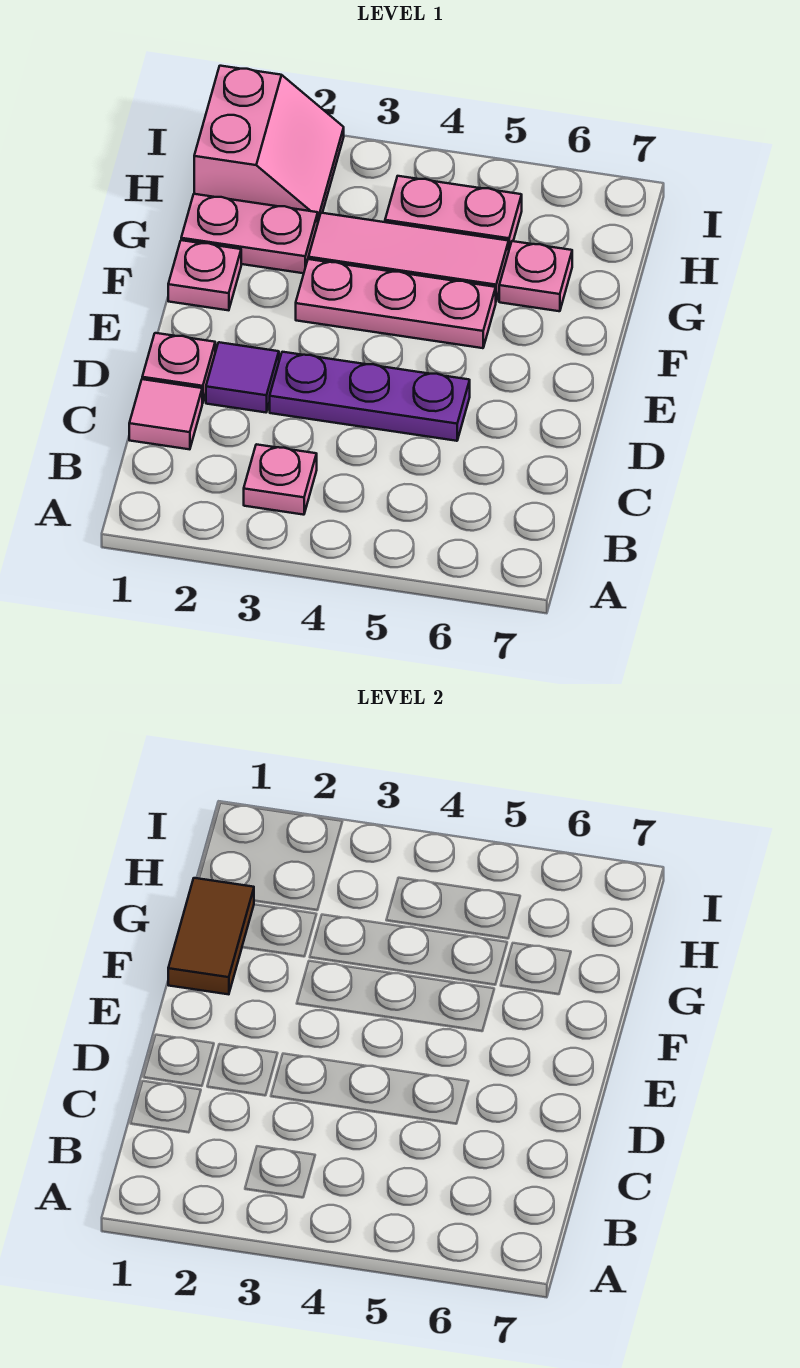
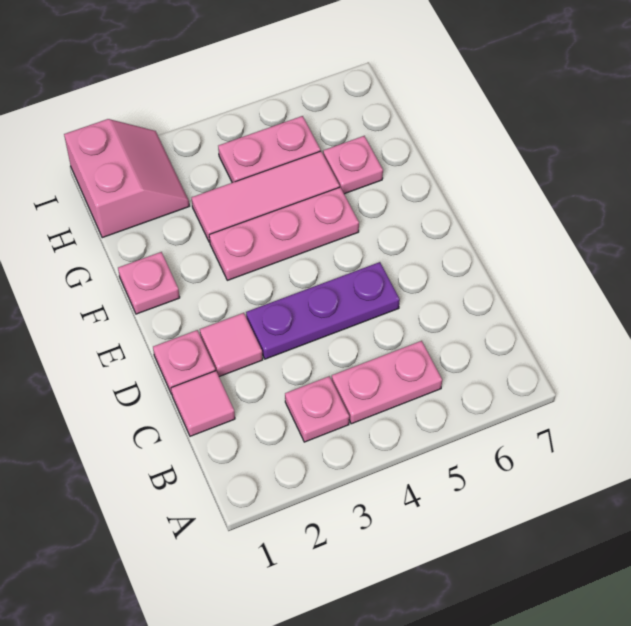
purple tile D2 level 1 -> pink tile D2 level 1
brown tile F1:G1 level 2 -> none
pink plate G1:G2 level 1 -> pink plate B4:B5 level 1

